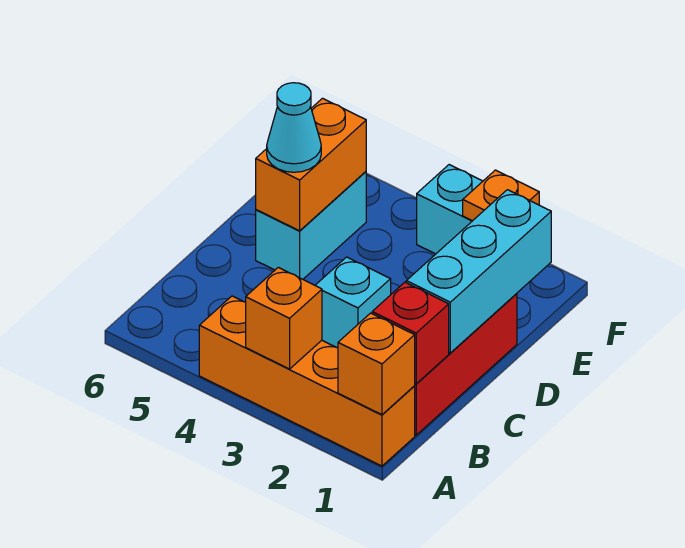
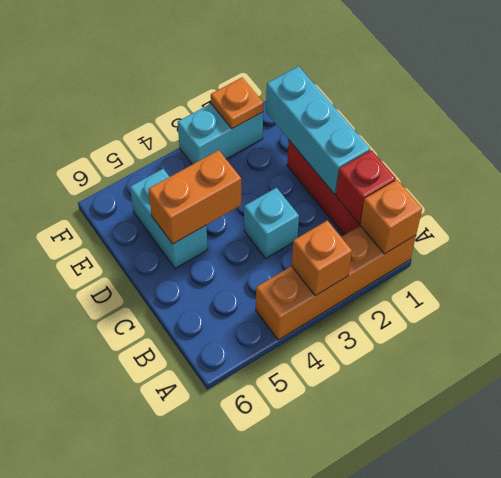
orange brick D5:E5 level 2 -> orange brick D4:D5 level 2
cyan cone D5 level 3 -> none

